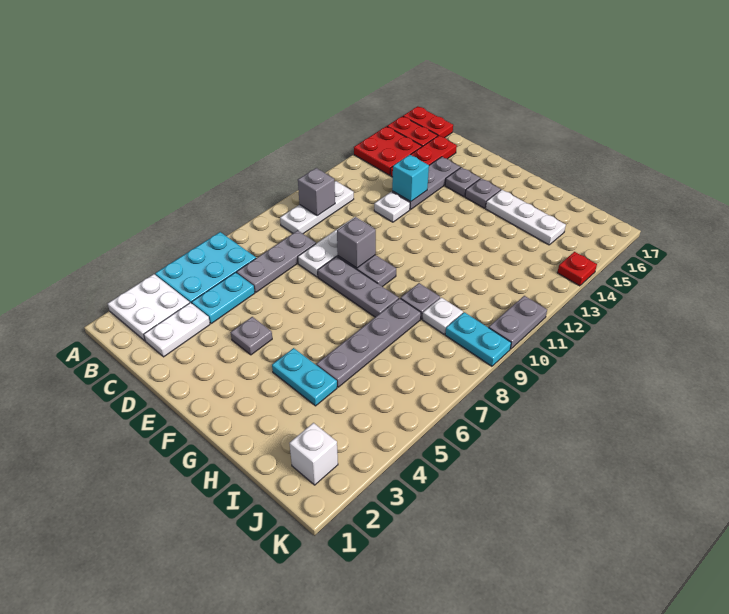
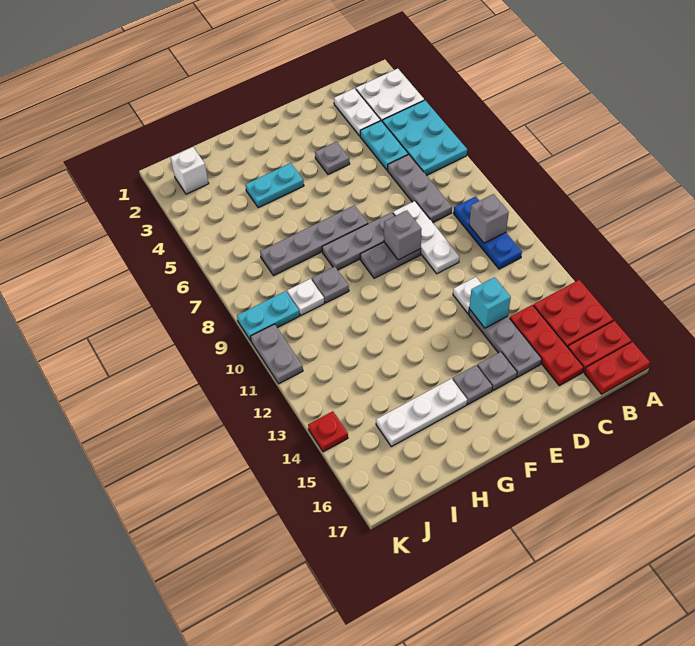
white plate B9:B11 level 1 -> blue plate B9:B11 level 1
grey plate H5:H8 level 1 -> grey plate F7:I7 level 1

